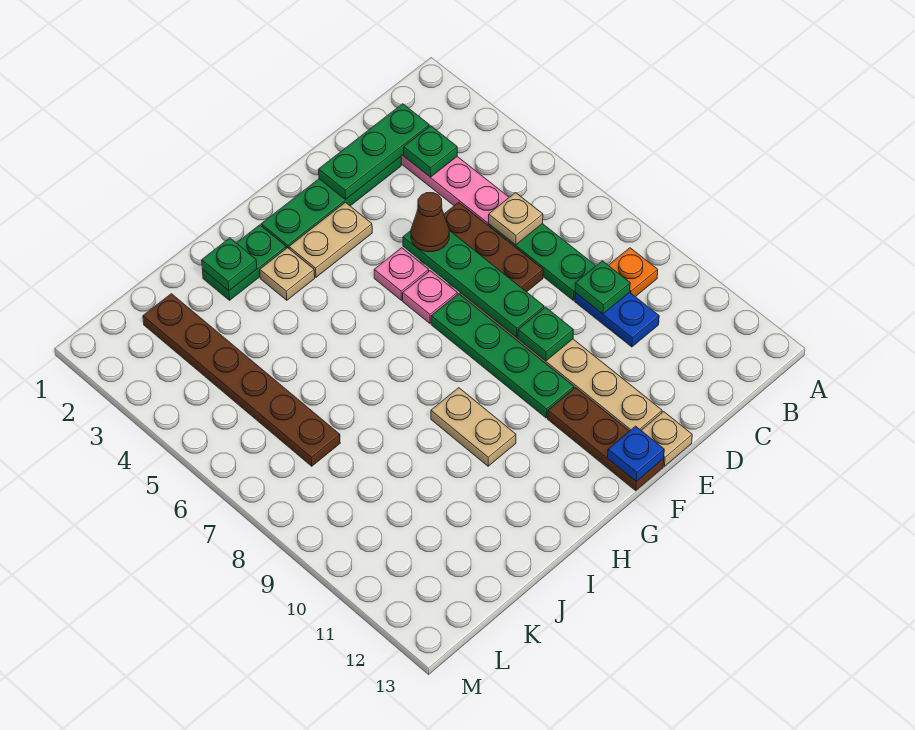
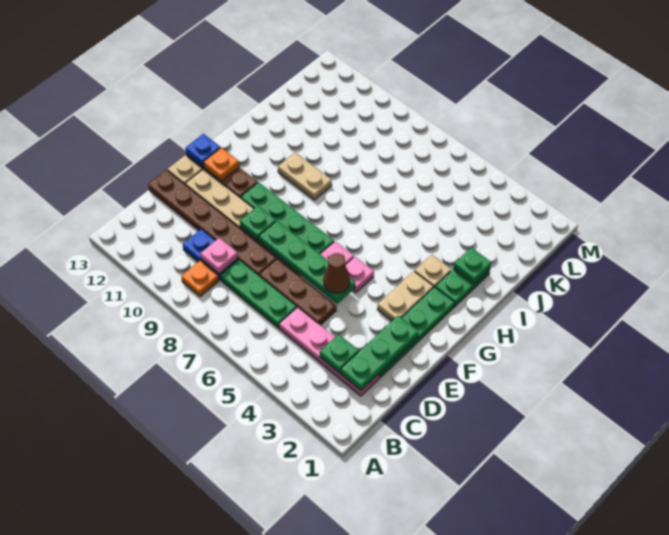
tan plate C6 level 2 -> none
green plate C9 level 2 -> pink plate C9 level 2
none -> orange plate F12 level 2
brown plate K2:K7 level 1 -> brown plate D8:D13 level 1

